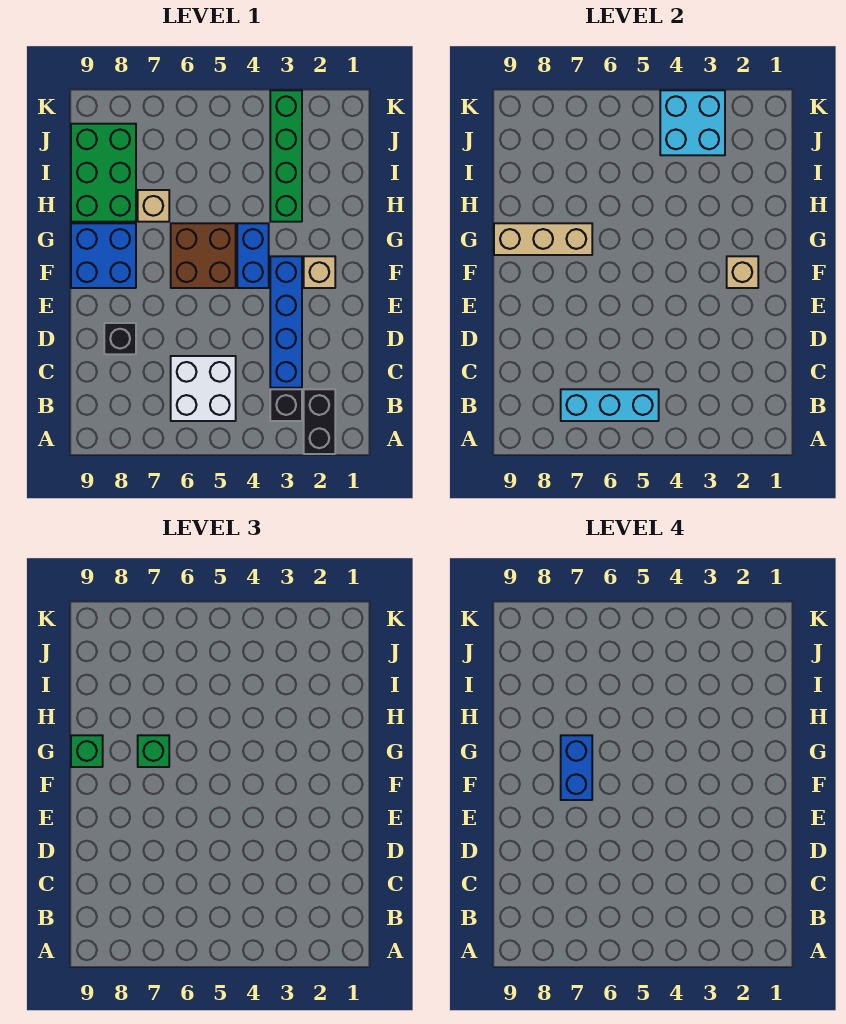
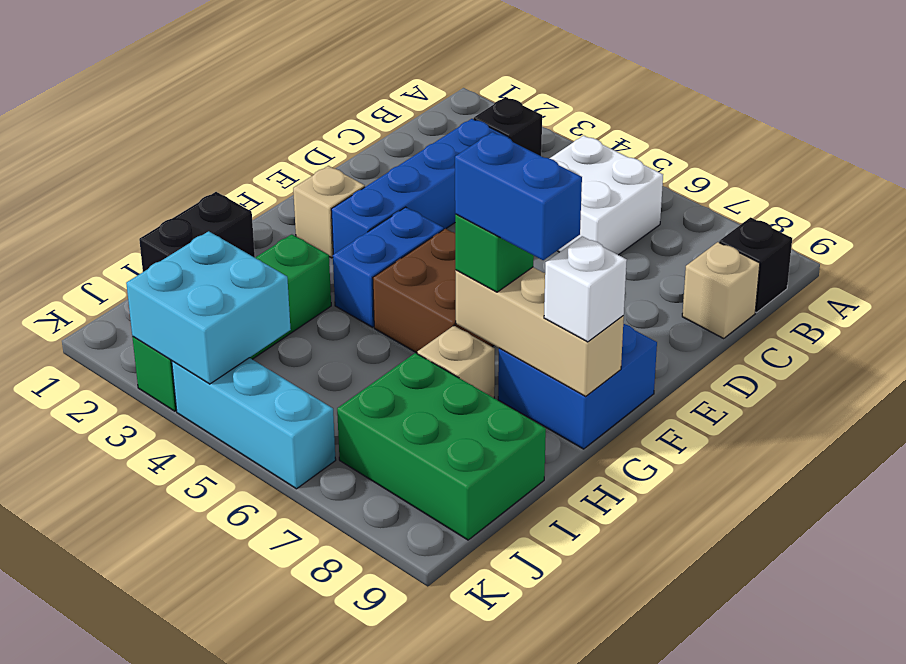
black brick A2:B2 level 1 -> black brick H1:I1 level 1
cyan brick B5:B7 level 2 -> cyan brick K4:K6 level 1
black brick D8 level 1 -> black brick B9 level 1
tan brick F2 level 2 -> tan brick C9 level 1
blue brick F7:G7 level 4 -> blue brick G7:G8 level 4
green brick G9 level 3 -> white brick G9 level 3
green brick H8:J9 level 1 -> green brick I7:J9 level 1

